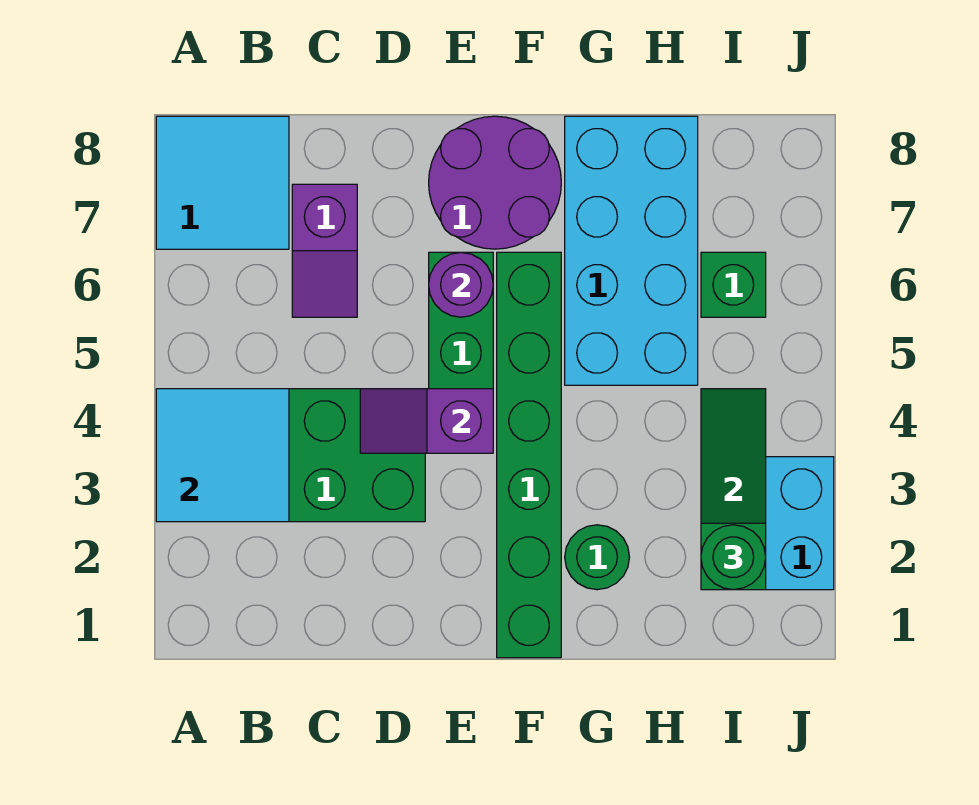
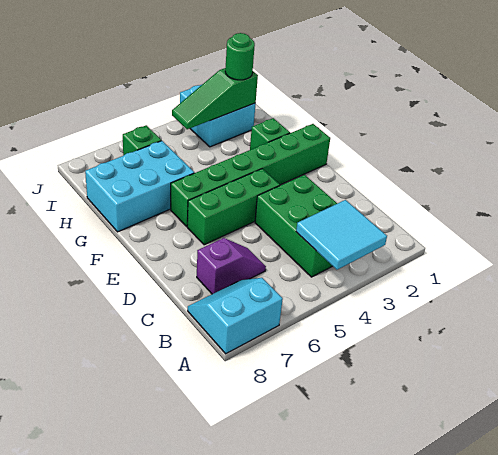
cyan tile A7:B8 level 1 -> cyan slope A7:B8 level 1 top A
purple slope D4:E4 level 2 top E -> none
purple round brick E6 level 2 -> none
purple round brick E7:F8 level 1 -> none
green round brick G2 level 1 -> green brick G2 level 1
cyan brick G5:H8 level 1 -> cyan brick G6:H8 level 1

